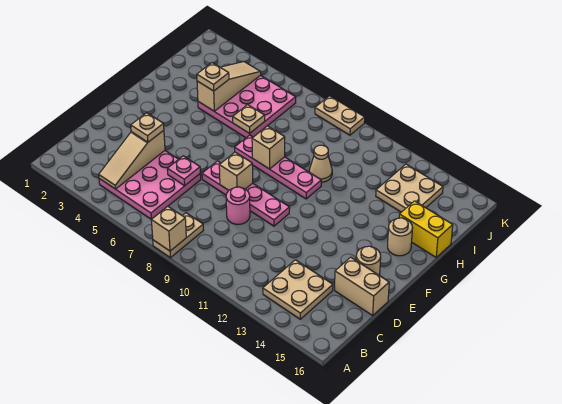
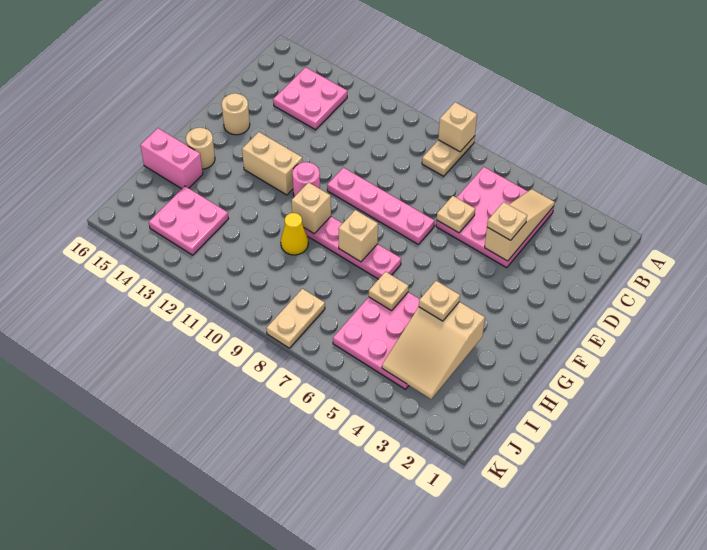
tan plate B13:C14 level 1 -> pink plate B13:C14 level 1
pink plate D6 level 2 -> tan plate D6 level 2
pink round brick D9 level 1 -> pink round brick F11 level 1
tan brick D15:D16 level 1 -> tan brick F12:F13 level 1
tan brick E8 level 2 -> tan brick G10 level 2
tan slope H4:J4 level 2 top H -> tan slope H3:J4 level 2 top H
tan cone H10 level 1 -> yellow cone H10 level 1
yellow brick H15:H16 level 1 -> pink brick H15:H16 level 1
tan plate I13:J14 level 1 -> pink plate I13:J14 level 1
tan plate K8:K9 level 1 -> tan plate J8:K8 level 1

